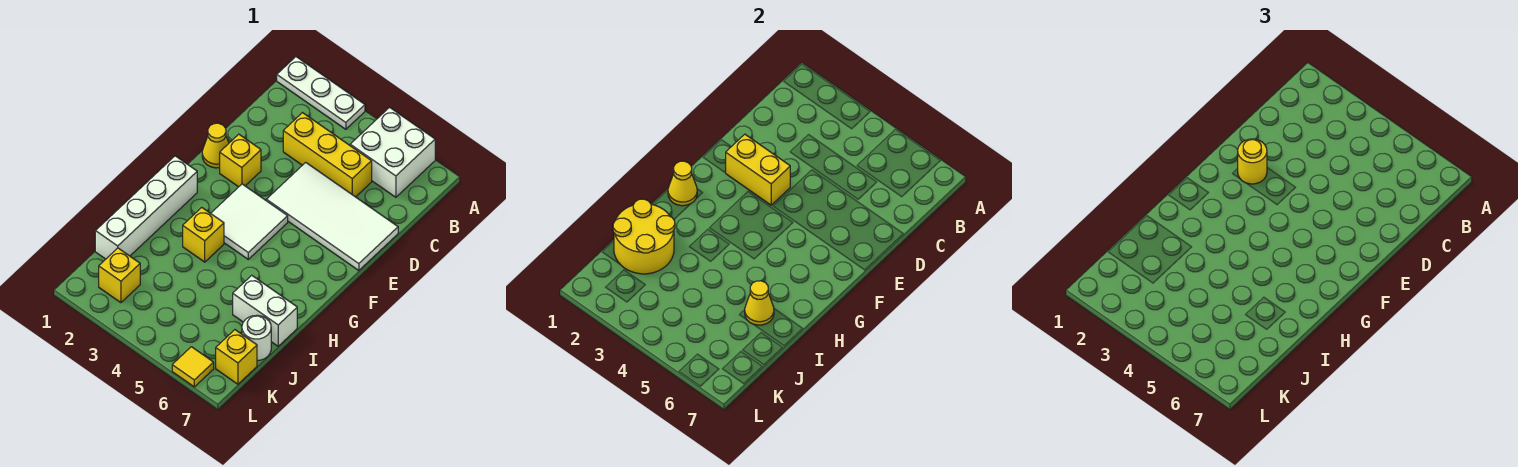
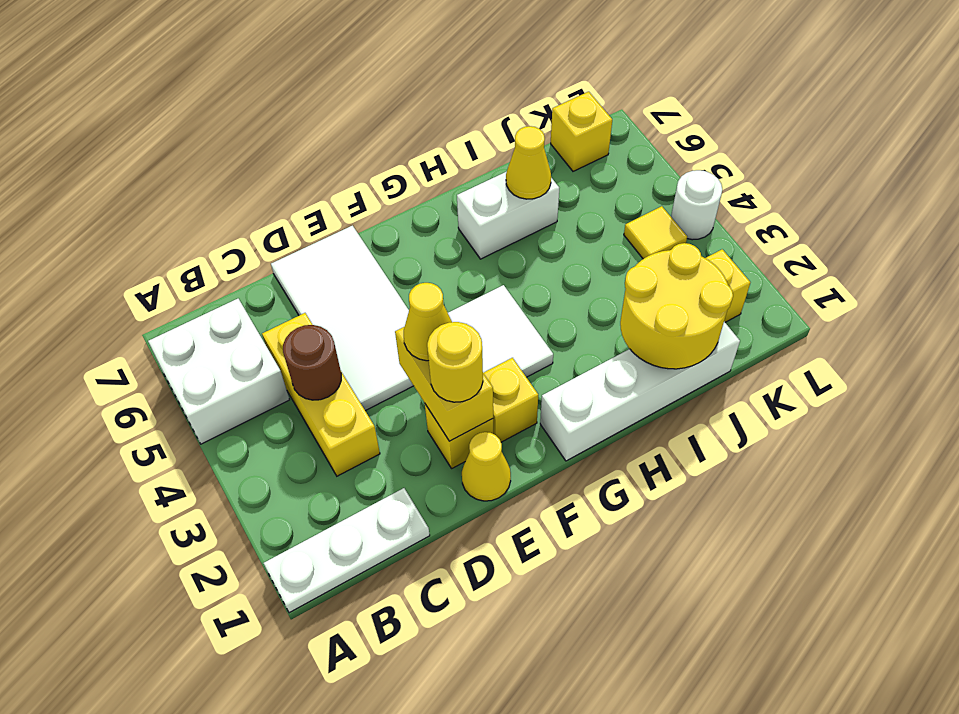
white plate A1:A3 level 1 -> white plate A1:C1 level 1
none -> brown round brick C4 level 2
yellow cone G1 level 2 -> yellow cone E3 level 3
yellow brick H3 level 1 -> yellow brick F2 level 1
white brick I6:I7 level 1 -> white brick H6:I6 level 1
white round brick J7 level 1 -> white round brick L4 level 1
yellow tile L6 level 1 -> yellow tile K4 level 1

